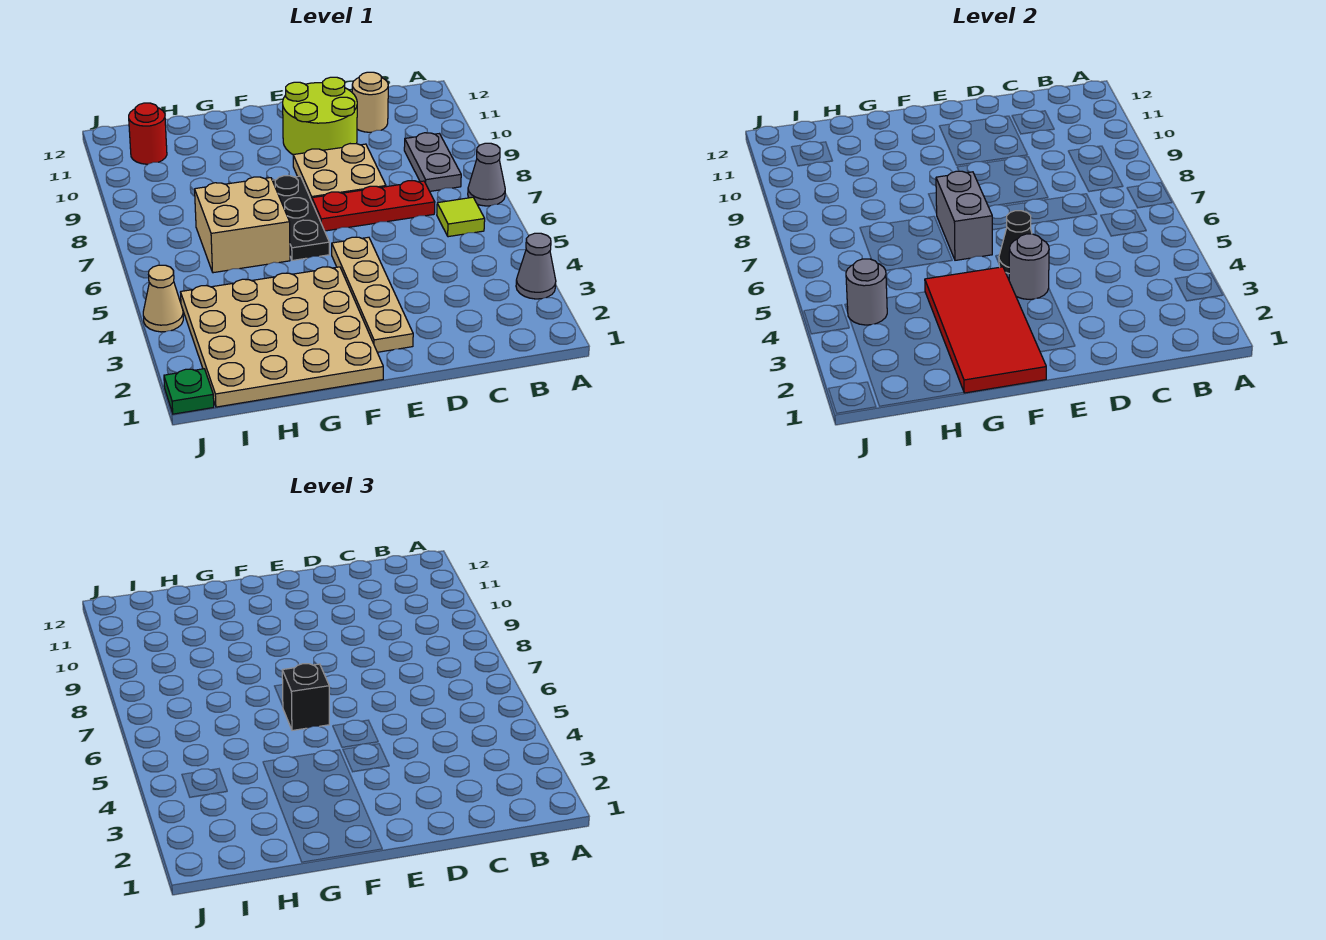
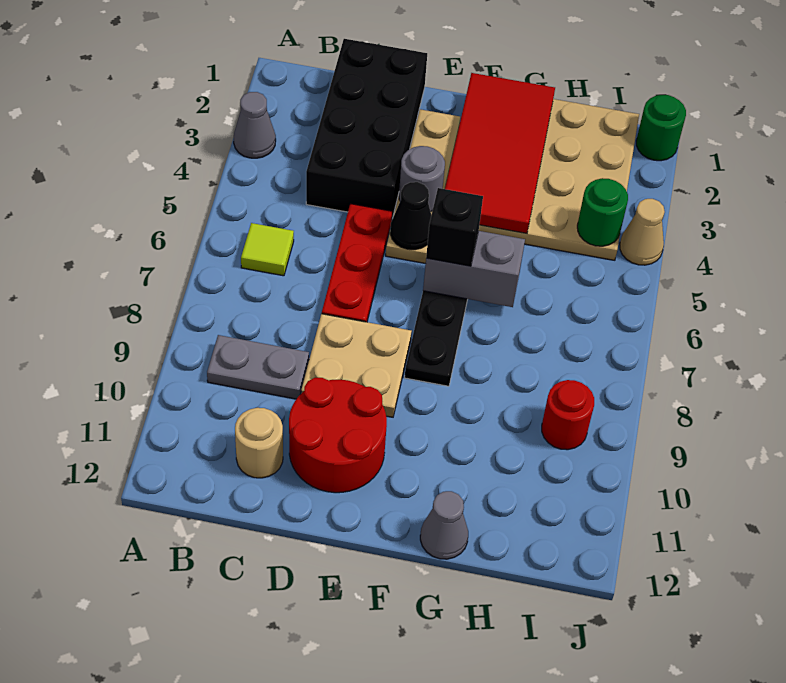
grey cone A7 level 1 -> grey cone G12 level 1
grey plate B8:B9 level 1 -> grey plate B9:C9 level 1
none -> black brick C1:D4 level 1
red plate C7:E7 level 1 -> red plate D5:D7 level 1
lime round brick D10:E11 level 1 -> red round brick D10:E11 level 1
grey brick F6:F7 level 2 -> grey brick F6:G6 level 2
tan brick G6:H7 level 1 -> none
grey round brick I4 level 2 -> green round brick I4 level 2
red round brick I11 level 1 -> red round brick I9 level 1
green plate J1 level 1 -> green round brick J1 level 1

